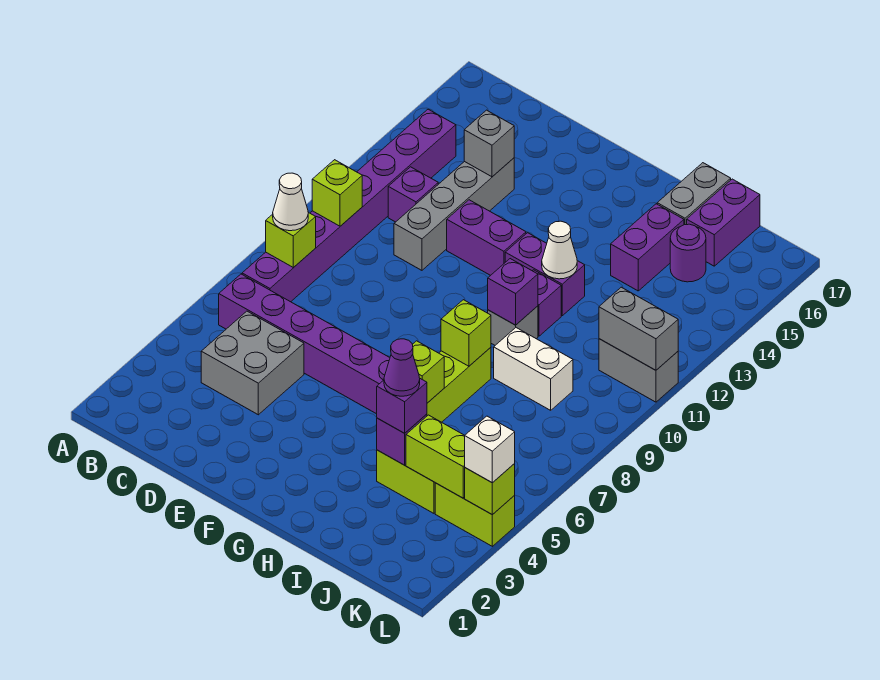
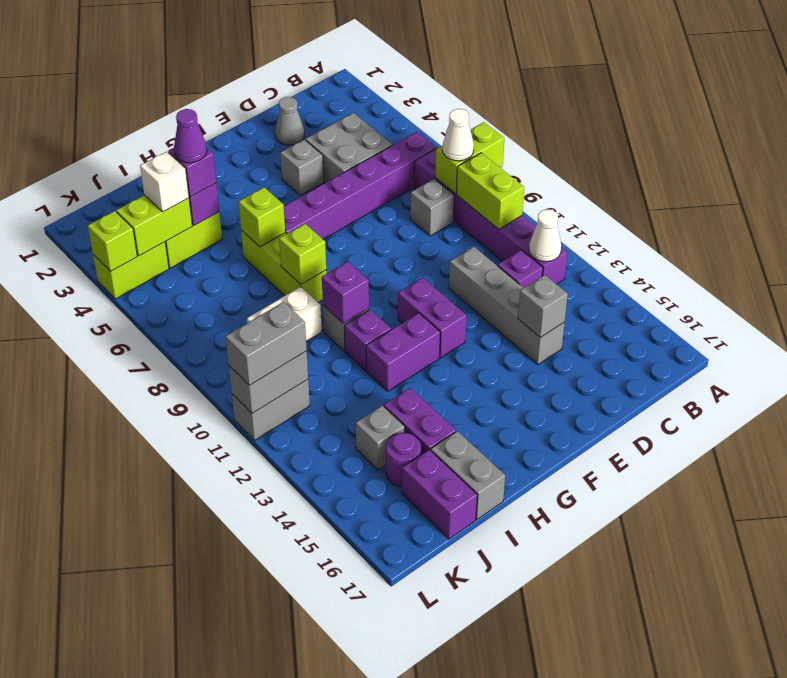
purple brick B7:B14 level 1 -> purple brick B7:B12 level 1
lime brick B8 level 2 -> lime brick A8:B8 level 2
lime brick B10 level 2 -> lime brick B9:B10 level 2
none -> grey brick C8 level 1
none -> grey cone D2 level 1
none -> grey brick E4 level 1
purple brick E12:F12 level 1 -> purple brick F11:F12 level 1
white cone H12 level 2 -> white cone B12 level 2
none -> grey brick J14 level 1
none -> grey brick K11:L11 level 3
white brick L4 level 3 -> white brick J4 level 3

